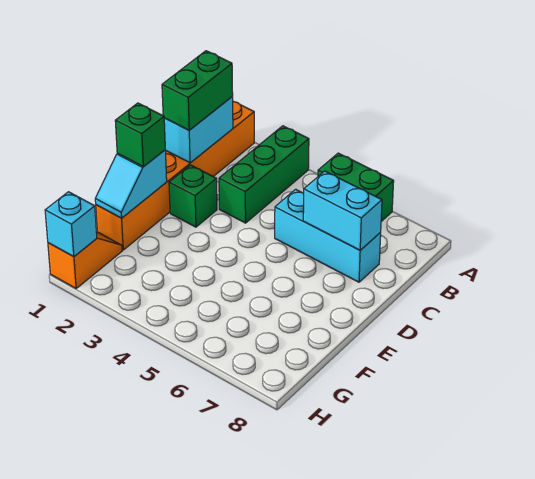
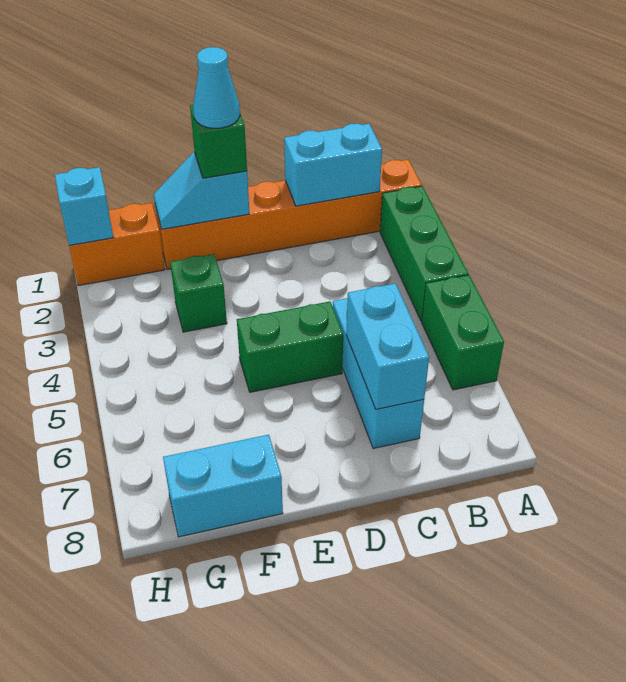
green brick A3:C3 level 1 -> green brick A2:A4 level 1
green brick B1:C1 level 3 -> green brick D5:E5 level 1
green brick D2 level 1 -> green brick F3 level 1
none -> cyan cone E1 level 4
none -> cyan brick F8:G8 level 1
orange slope G1:H1 level 1 top H -> orange brick G1:H1 level 1

